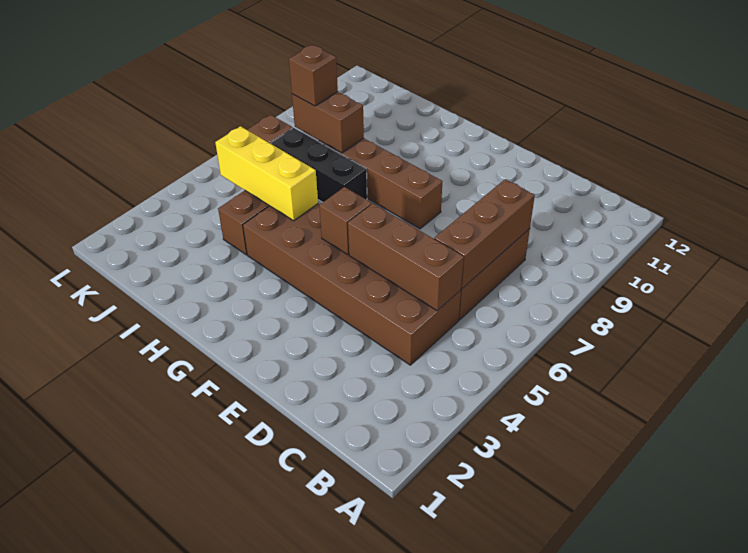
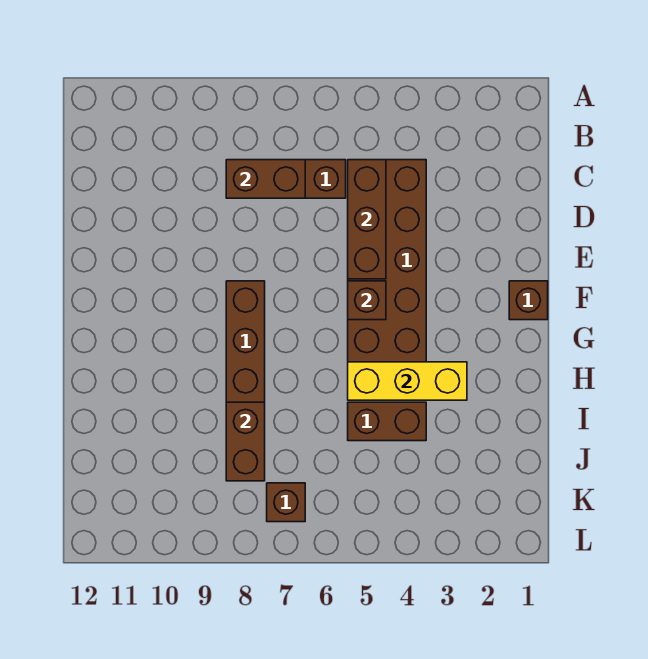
brown brick C6:C8 level 2 -> brown brick C7:C8 level 2
yellow brick H5:J5 level 2 -> yellow brick H3:H5 level 2
black brick H7:J7 level 1 -> none
brown brick J8 level 3 -> brown brick F1 level 1

